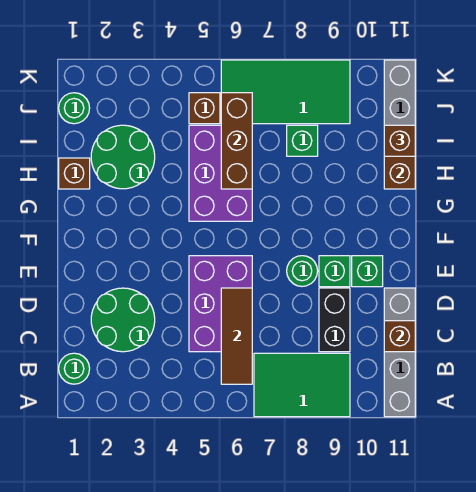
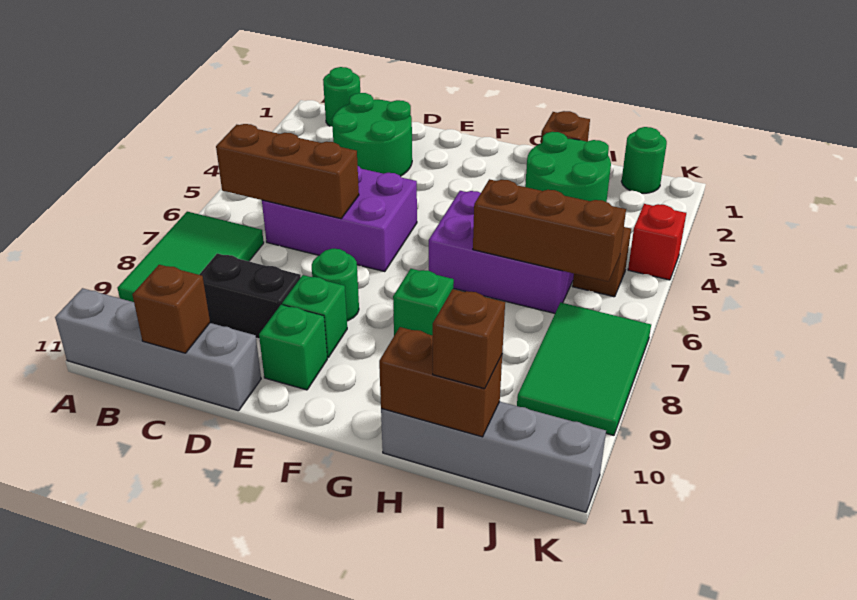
brown tile B6:D6 level 2 -> brown brick B6:D6 level 2
green brick I8 level 1 -> green brick G8 level 1
green tile J6:K9 level 1 -> green tile J7:K9 level 1
none -> red brick K4 level 1

